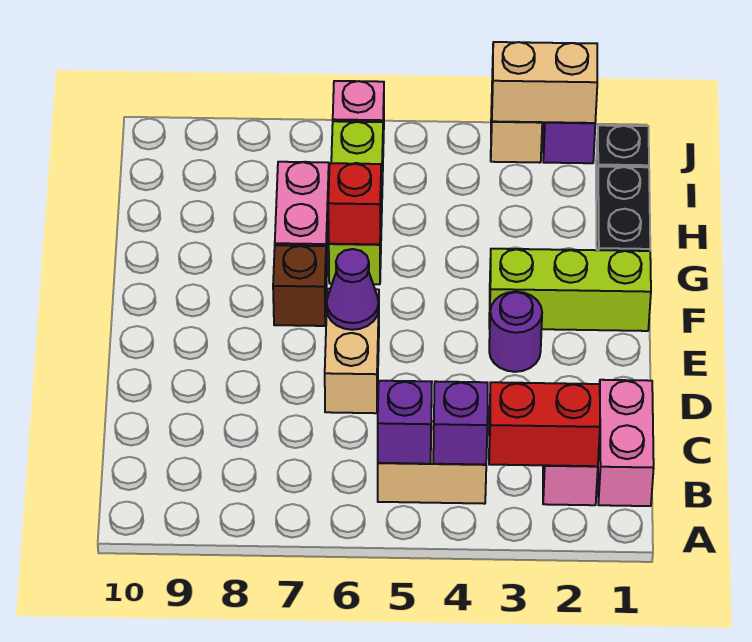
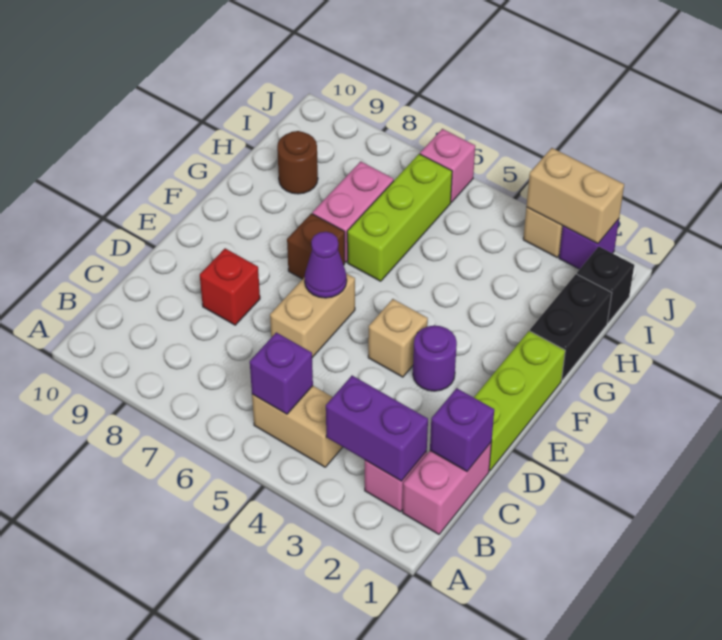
red brick B2:B3 level 2 -> purple brick B2:B3 level 2
purple brick B4 level 2 -> purple brick C1 level 2
none -> tan brick E4 level 1
lime brick F1:F3 level 1 -> lime brick D1:F1 level 1
red brick G6 level 2 -> red brick D8 level 1
none -> brown round brick H9 level 1

